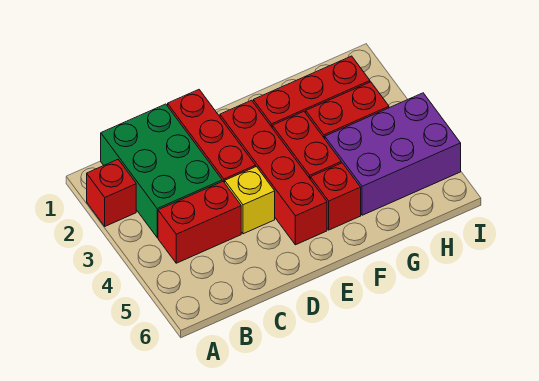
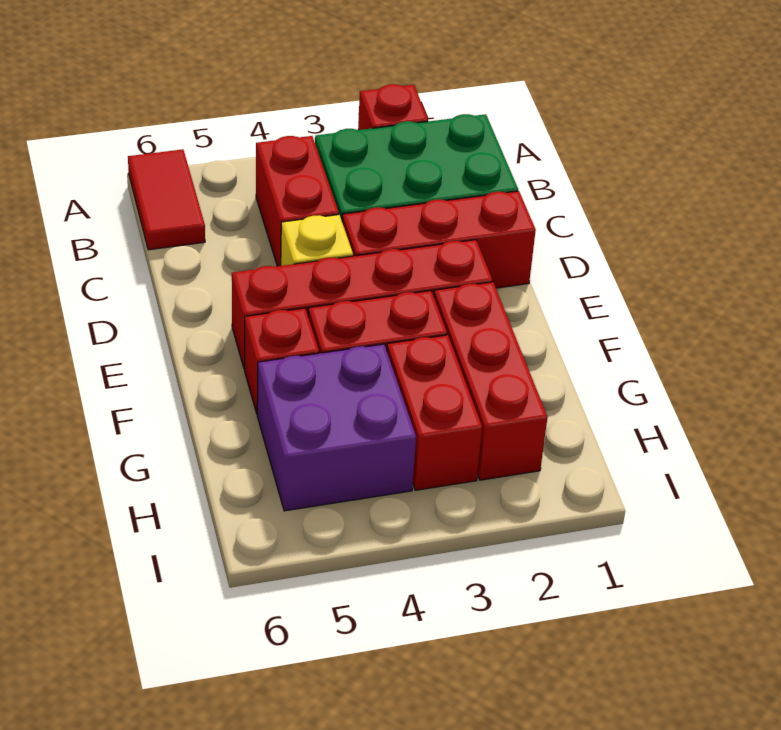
none -> red tile A6:B6 level 1
purple brick G4:I5 level 1 -> purple brick G4:H5 level 1

